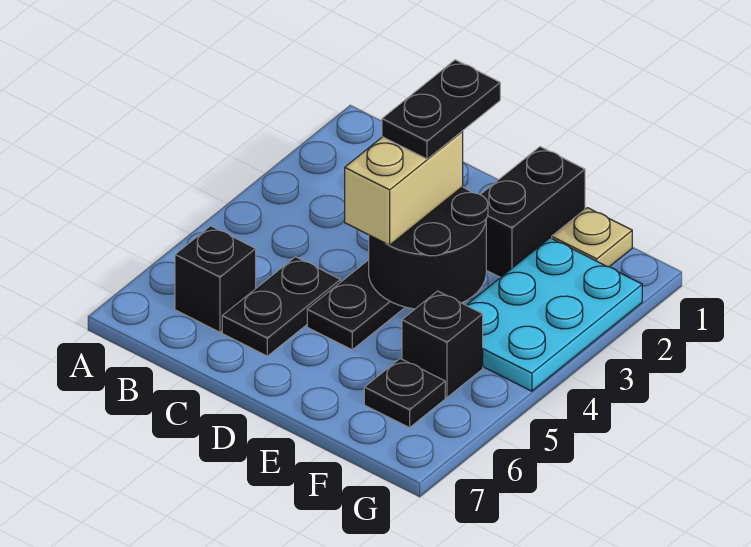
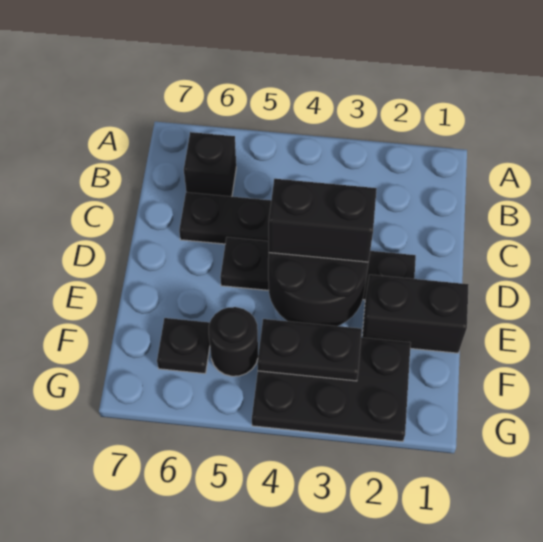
black plate D2:D3 level 4 -> black plate F3:F4 level 2
tan brick D3:D4 level 3 -> black brick D3:D4 level 3
tan plate F1 level 1 -> none
cyan plate F2:G4 level 1 -> black plate F2:G4 level 1
black brick F5 level 1 -> black round brick F5 level 1

